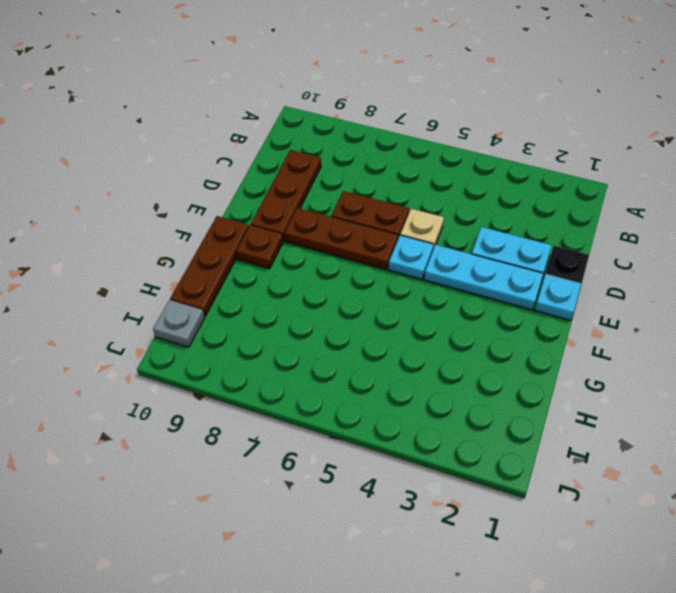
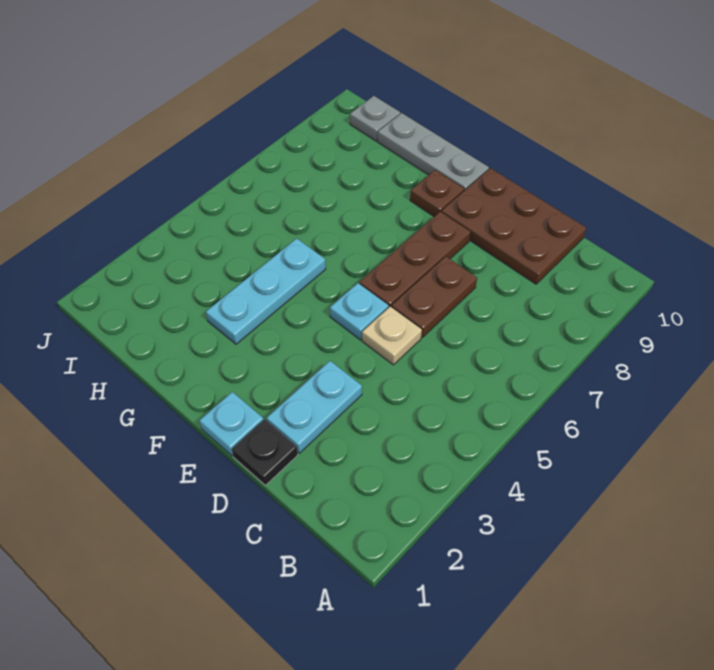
brown plate C9:E9 level 1 -> brown plate C9:E10 level 1
cyan plate E2:E4 level 1 -> cyan plate G3:G5 level 1
brown plate F10:H10 level 1 -> grey plate F10:H10 level 1

